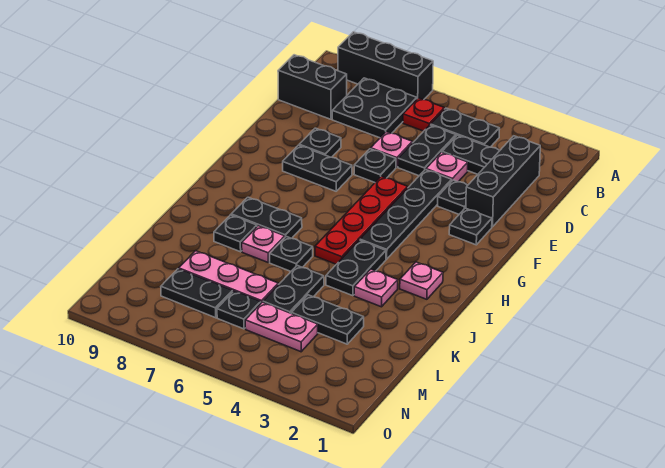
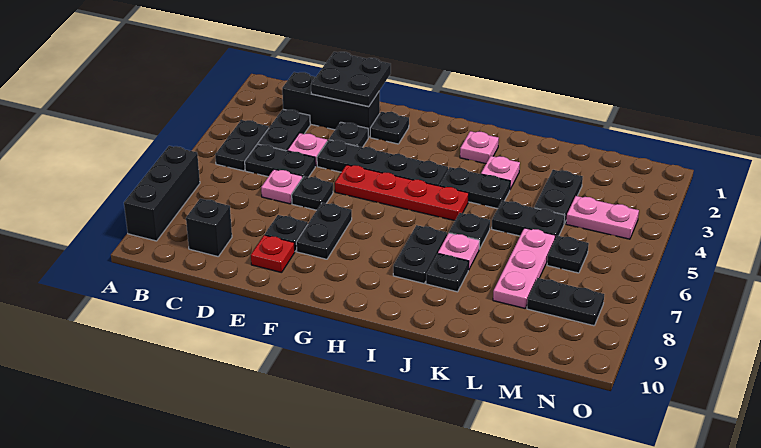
red plate B6 level 1 -> red plate E9 level 1
black plate B7:C8 level 1 -> black plate D1:E2 level 2
black brick C9:C10 level 1 -> black brick C9 level 1
pink plate M4:M5 level 1 -> pink plate M4:N4 level 1
black plate M7:M8 level 1 -> black plate M8:N8 level 1

